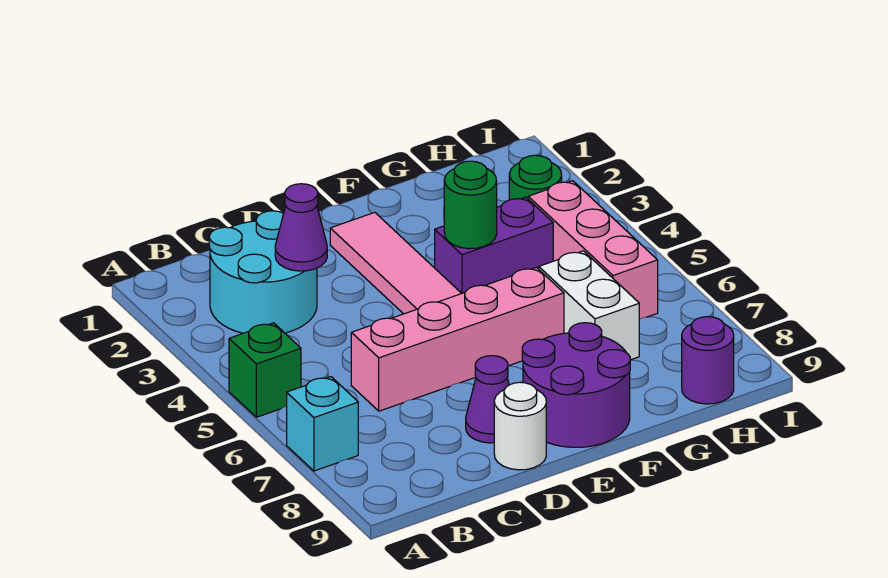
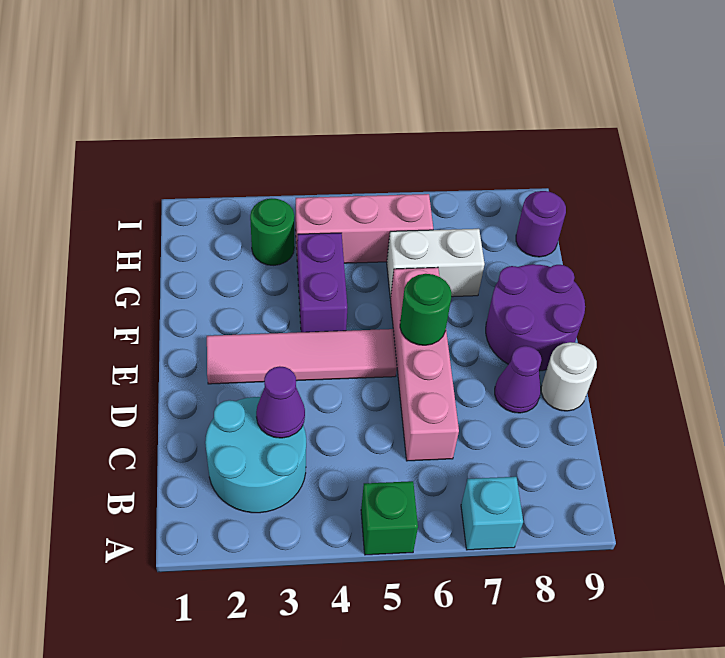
green round brick F4 level 2 -> green round brick E6 level 2

